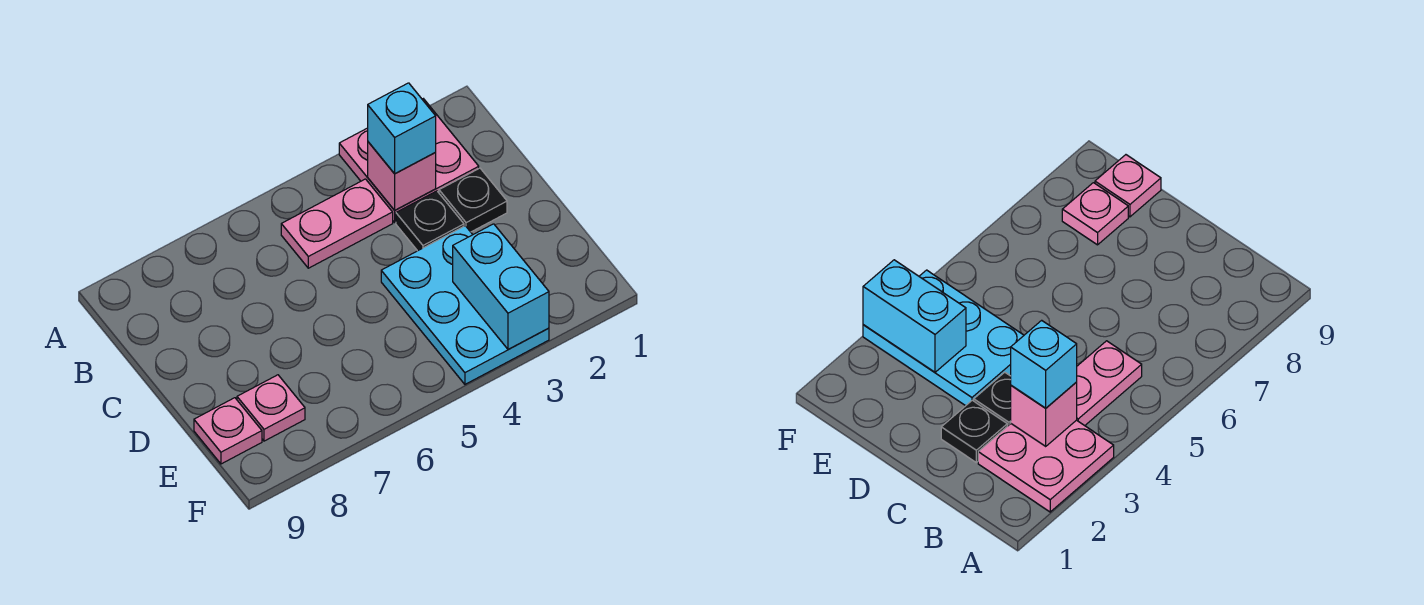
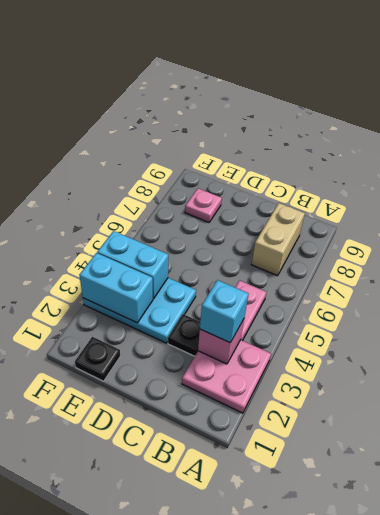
none -> tan brick B7:B8 level 1
black plate C2 level 1 -> black plate E1 level 1
none -> cyan brick E4:F4 level 2
pink plate E9 level 1 -> none

